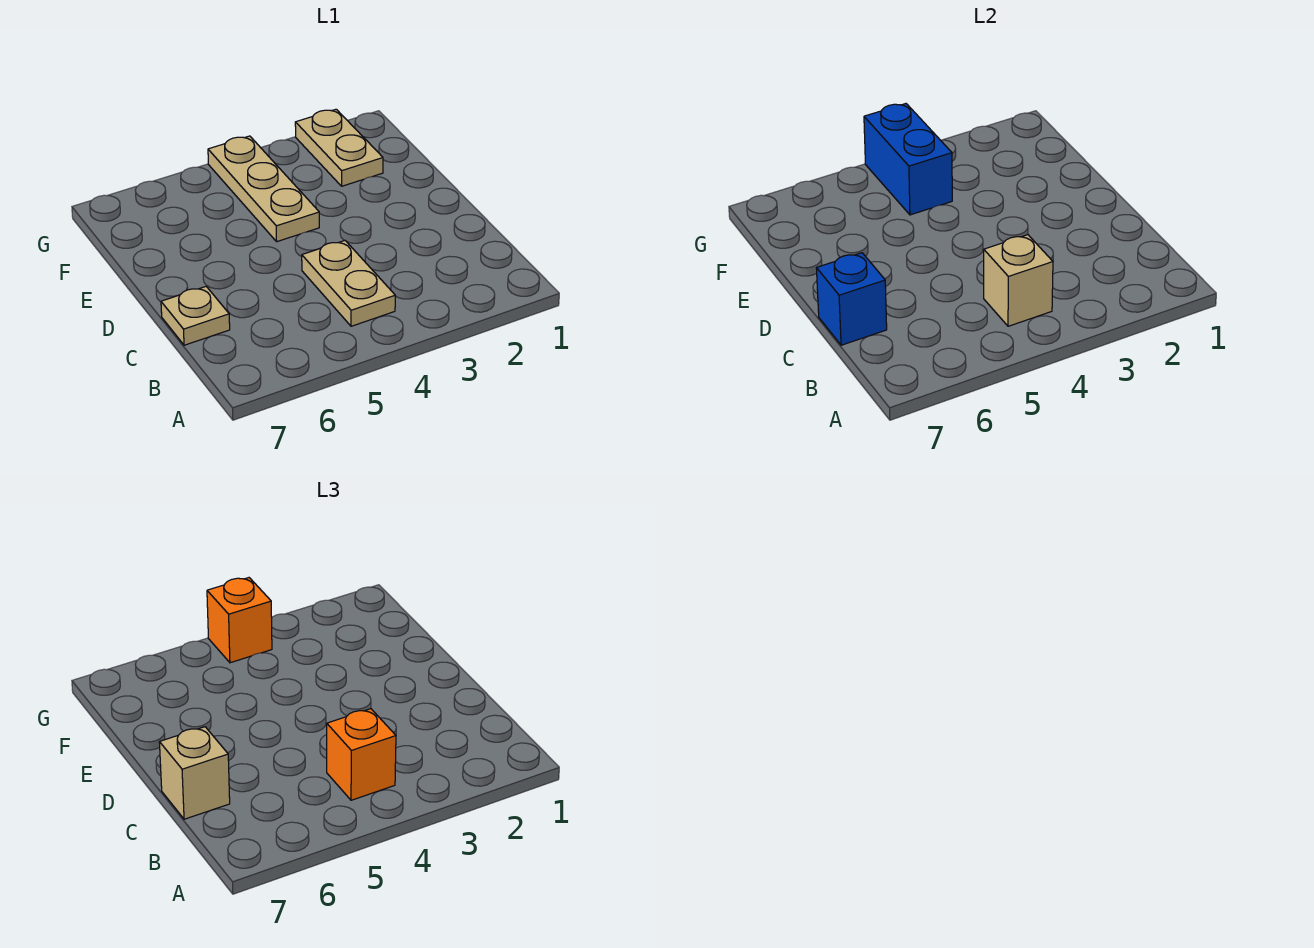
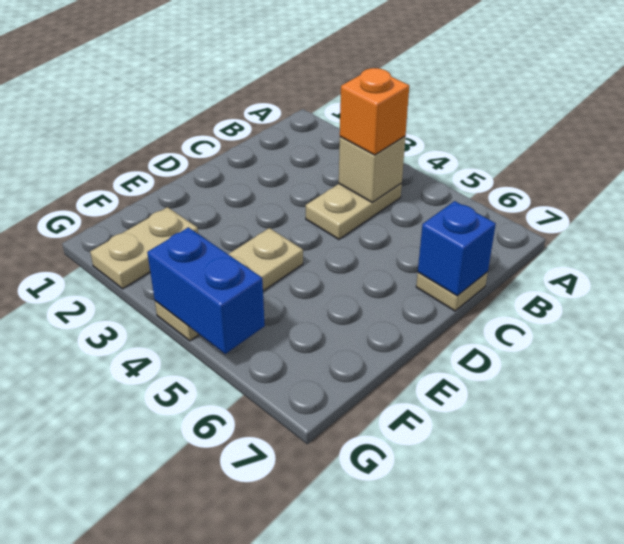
tan brick C7 level 3 -> none
blue brick F4:G4 level 2 -> blue brick G4:G5 level 2
orange brick G4 level 3 -> none

